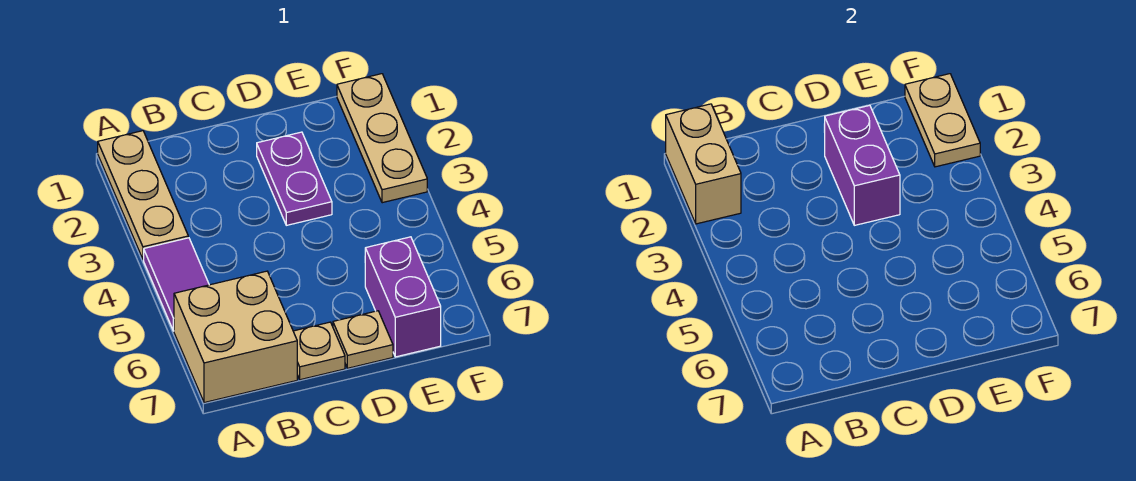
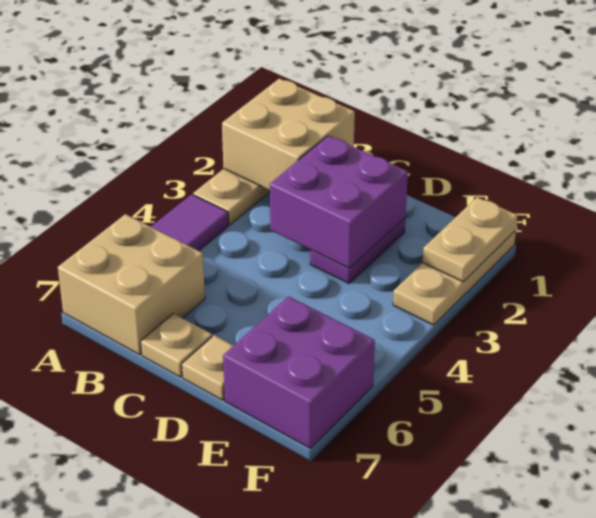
tan brick A1:A2 level 2 -> tan brick A1:B2 level 2
purple brick D2:D3 level 2 -> purple brick C2:D3 level 2
purple brick E6:E7 level 1 -> purple brick E6:F7 level 1

